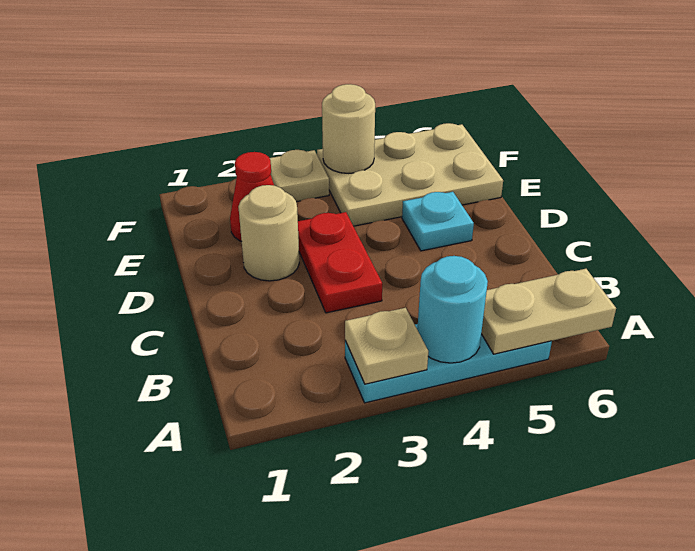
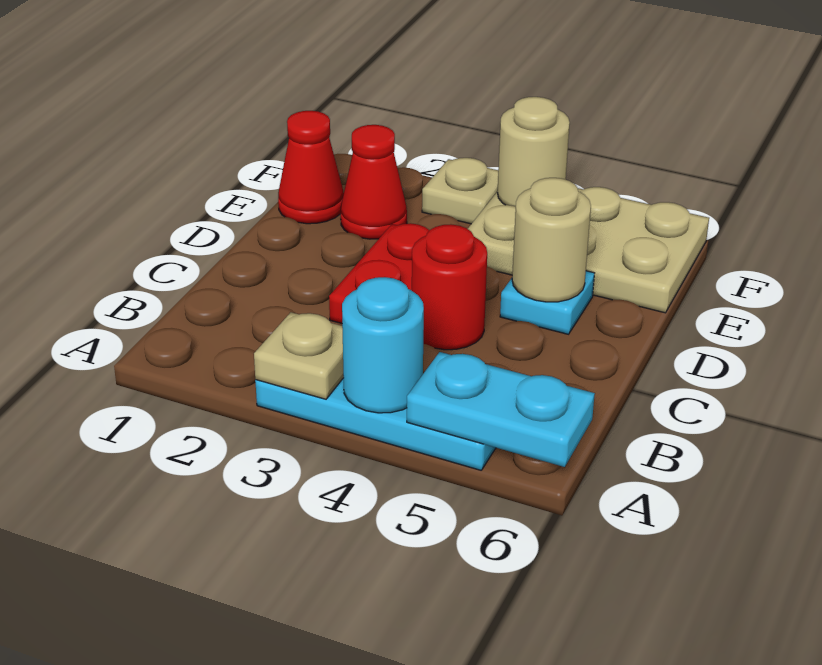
tan plate A5:A6 level 2 -> cyan plate A5:A6 level 2
none -> red round brick C4 level 1
tan round brick D2 level 1 -> tan round brick D5 level 2
none -> red cone E1 level 1

